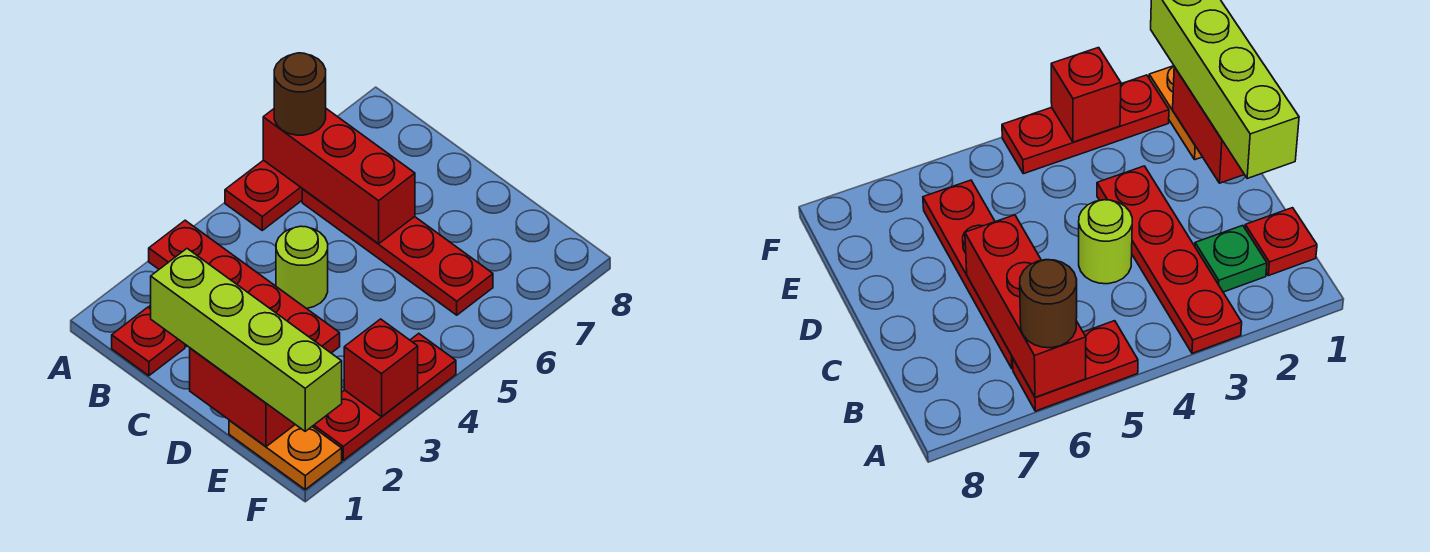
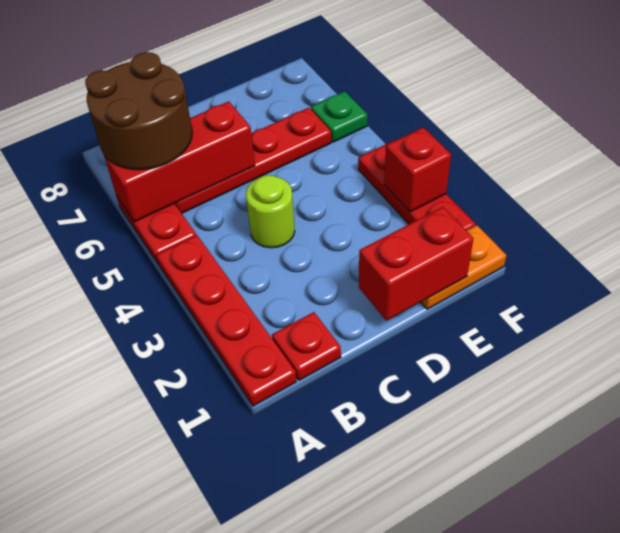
red plate A3:D3 level 1 -> red plate A1:A4 level 1
brown round brick A6 level 3 -> brown round brick A6:B7 level 3
green plate B2 level 1 -> green plate F6 level 1
lime brick C1:F1 level 3 -> none

